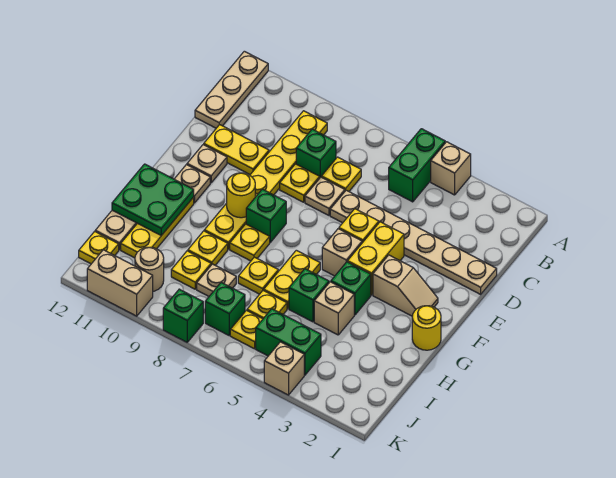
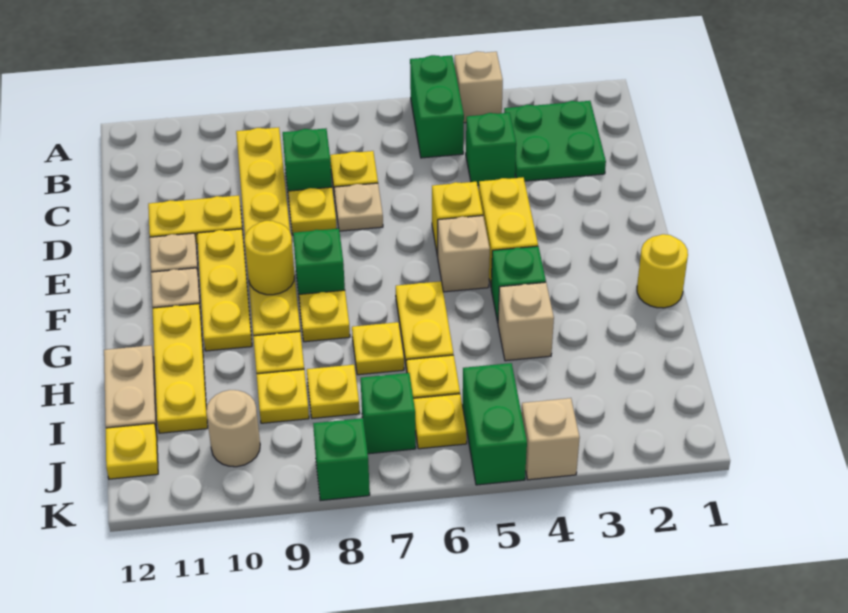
tan plate A12:C12 level 1 -> none
tan plate D1:D6 level 1 -> none
none -> yellow plate E10:G10 level 1
tan slope F2:F3 level 1 top 3 -> none
green plate G11:H12 level 2 -> green plate B2:C3 level 1
green brick H5 level 1 -> green brick C4 level 1
tan plate I8 level 1 -> yellow plate I8 level 1
green brick J4:J5 level 1 -> green brick J5:K5 level 1
tan brick K10:K11 level 1 -> none

